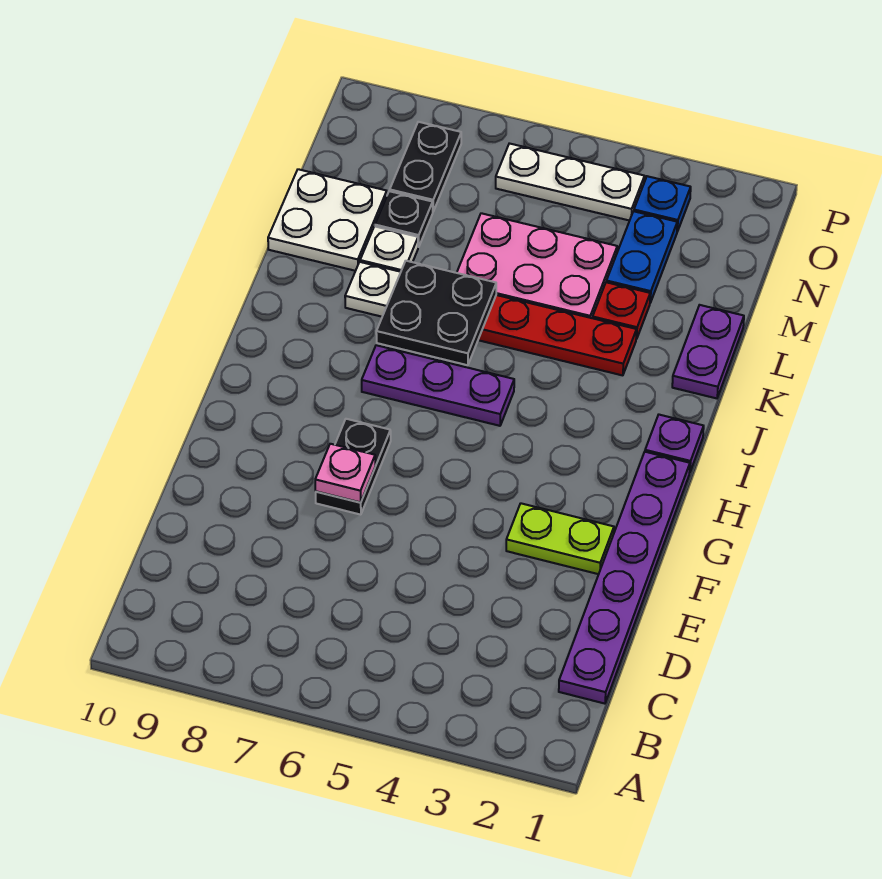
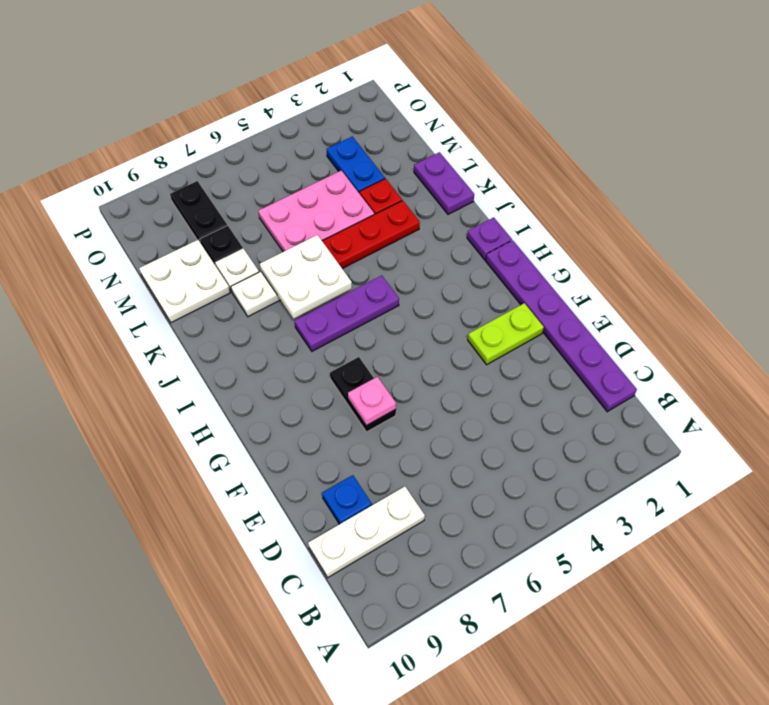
black plate J6:K7 level 2 -> white plate J6:K7 level 2
blue plate O3 level 1 -> blue plate D9 level 1
white plate O4:O6 level 1 -> white plate C8:C10 level 1

